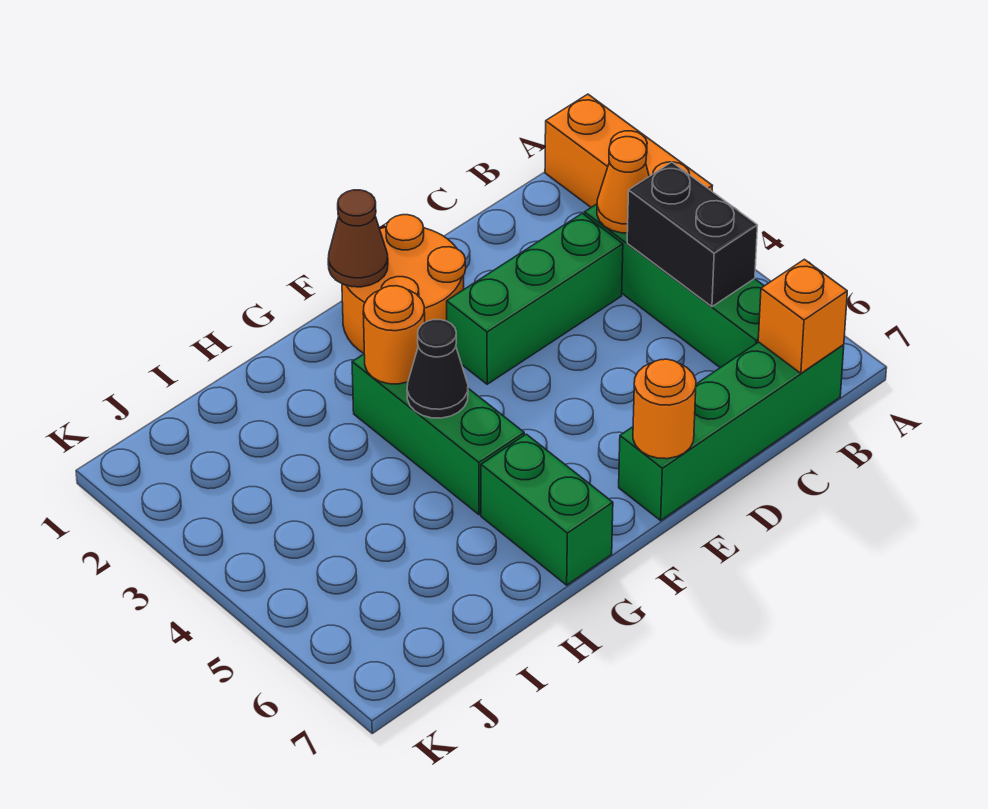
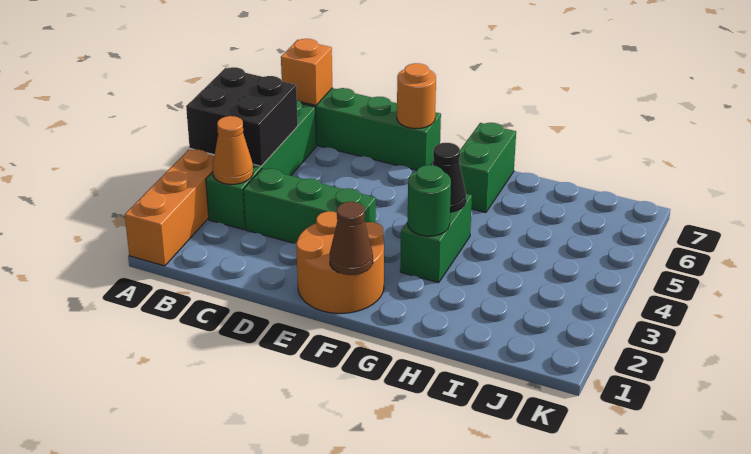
black brick B4:B5 level 2 -> black brick A4:B5 level 2
green brick G3:G5 level 1 -> green brick G3:G4 level 1
orange round brick G3 level 2 -> green round brick G3 level 2

